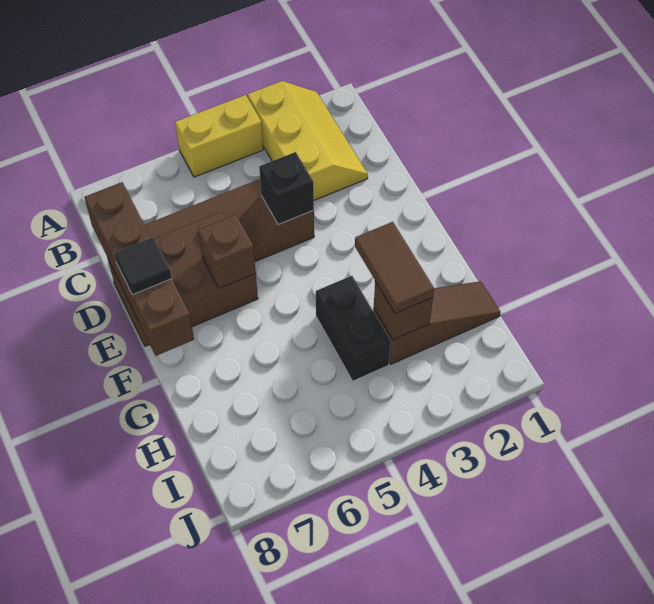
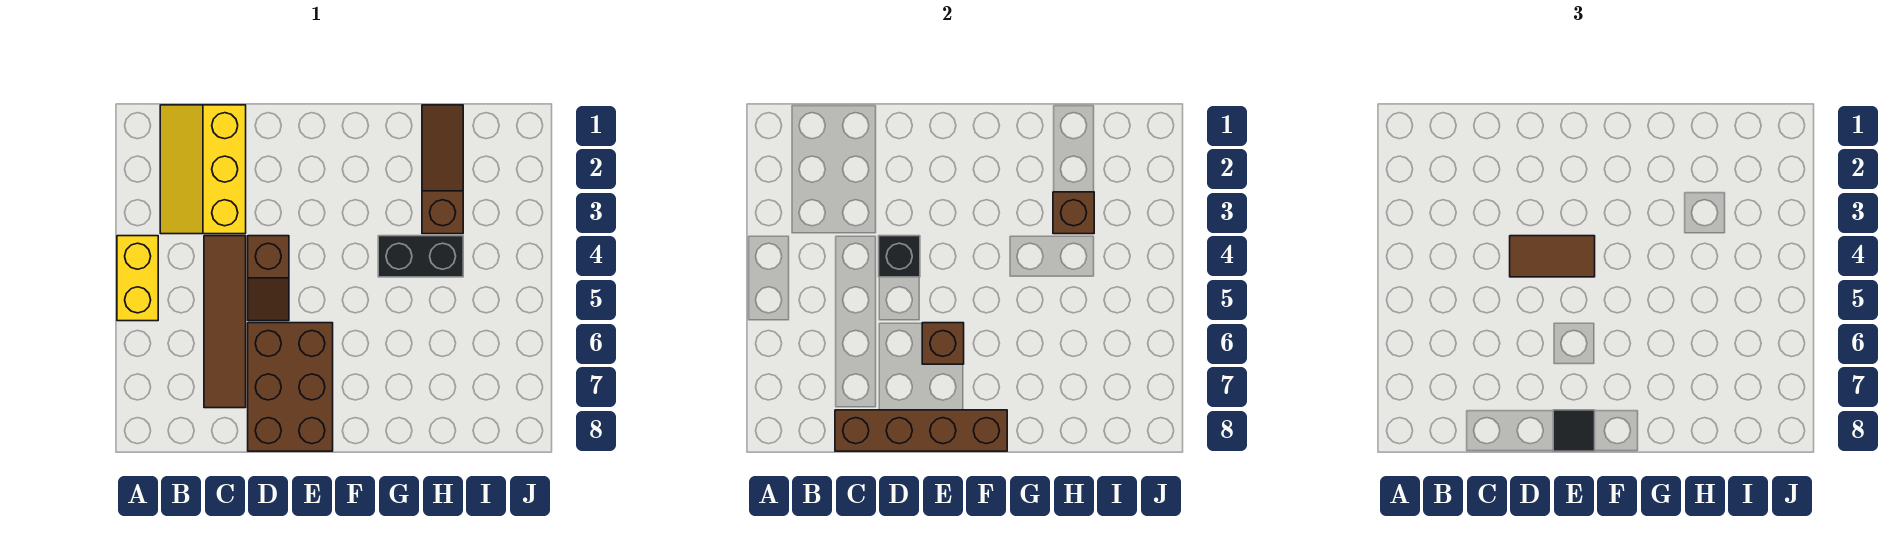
yellow slope A2:C3 level 1 top 3 -> yellow slope B1:C3 level 1 top C
brown tile G3:H3 level 3 -> brown tile D4:E4 level 3

